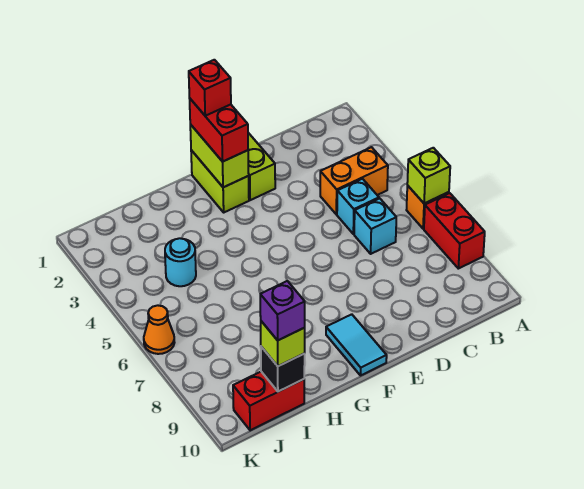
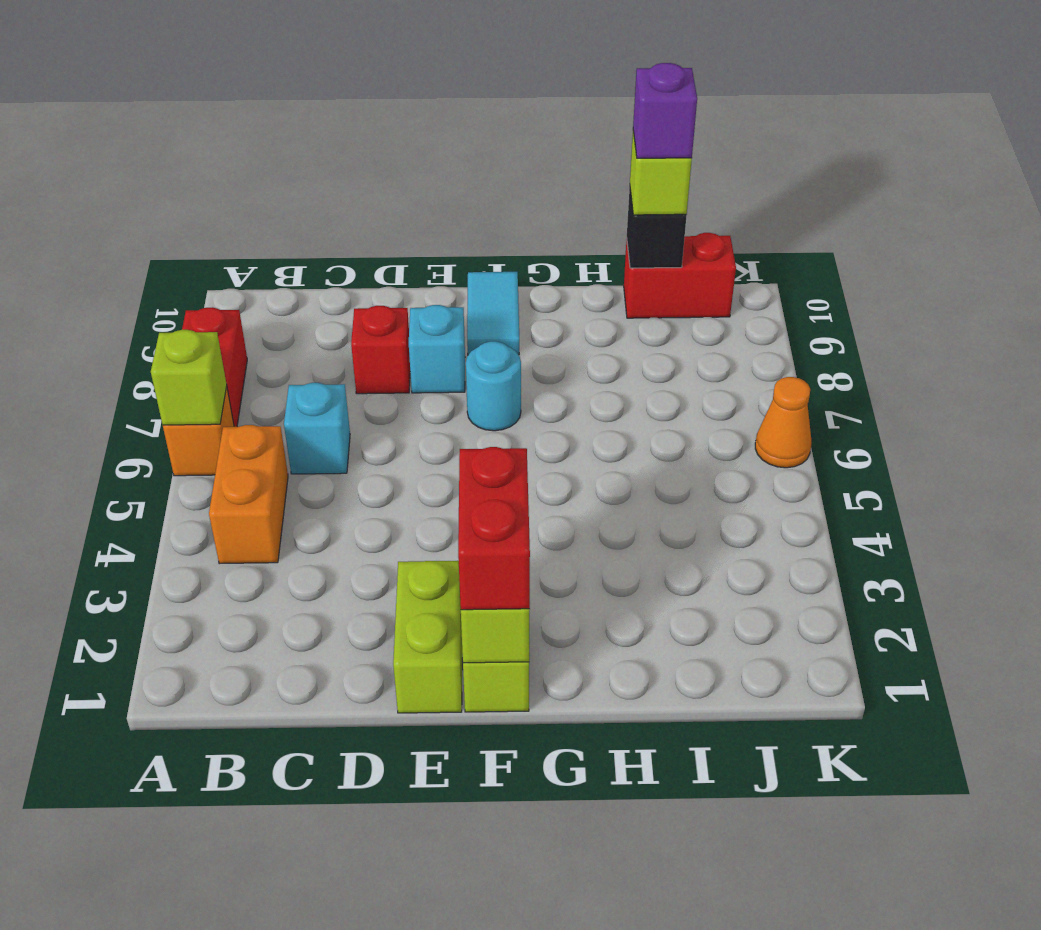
orange brick B4:C4 level 1 -> orange brick B4:B5 level 1
cyan brick C5 level 1 -> cyan brick E8 level 1
red brick F1 level 4 -> red brick D8 level 1
cyan round brick I4 level 1 -> cyan round brick F7 level 1

